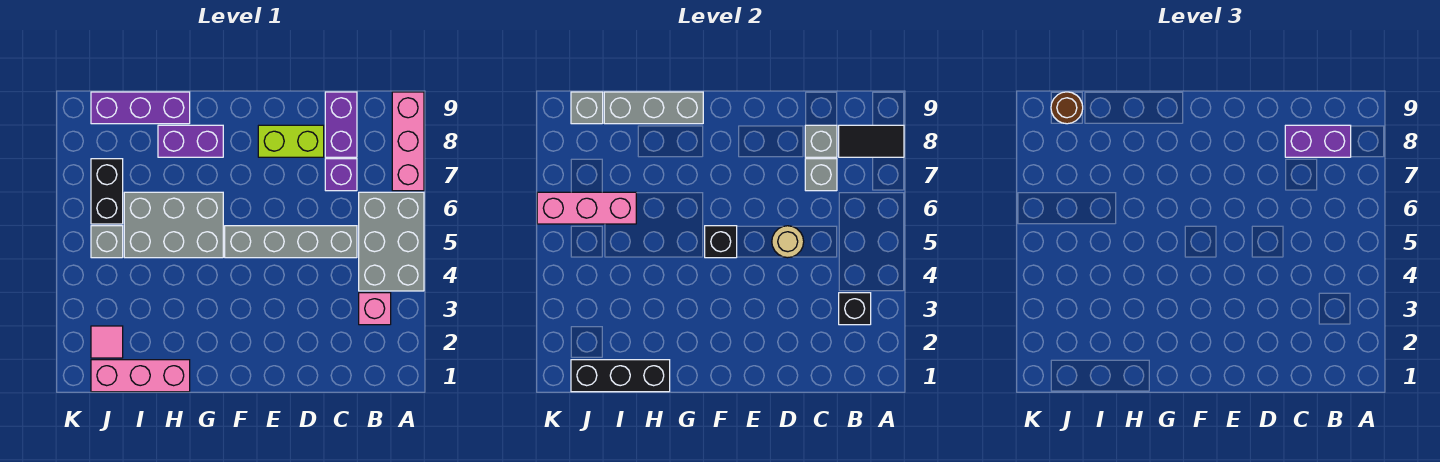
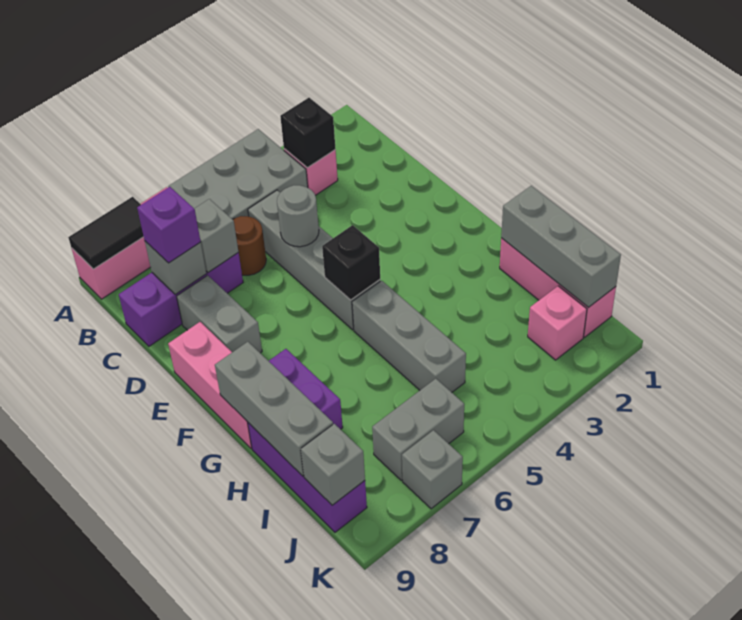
black tile A8:B8 level 2 -> black tile A8:A9 level 2
purple brick B8:C8 level 3 -> purple brick C8 level 3
tan round brick D5 level 2 -> grey round brick D5 level 2
lime brick D8:E8 level 1 -> grey brick D8:E8 level 1
grey brick G5:I6 level 1 -> grey brick G5:I5 level 1
black brick H1:J1 level 2 -> grey brick H1:J1 level 2
pink brick I6:K6 level 2 -> pink brick E9:G9 level 1
pink tile J2 level 1 -> pink brick J2 level 1
grey brick J5 level 1 -> grey brick K7 level 1
black brick J6:J7 level 1 -> grey brick J6:J7 level 1
brown round brick J9 level 3 -> brown round brick C6 level 1

